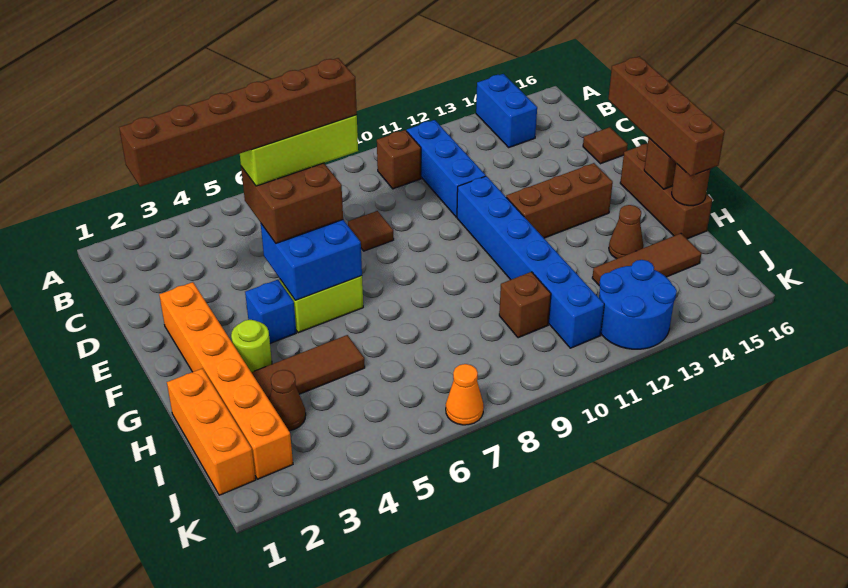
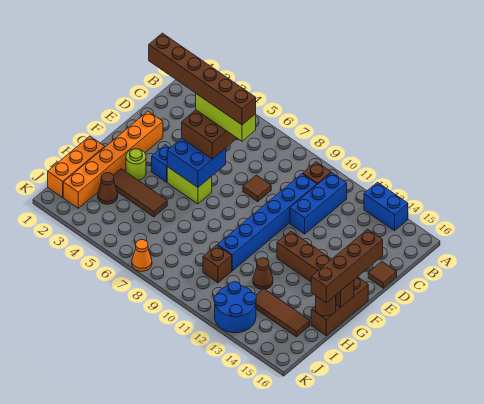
blue brick A14:B14 level 1 -> blue brick A13:A14 level 1
blue brick E11:J11 level 1 -> blue brick C10:H10 level 1
brown cone H14 level 1 -> brown cone H12 level 1

